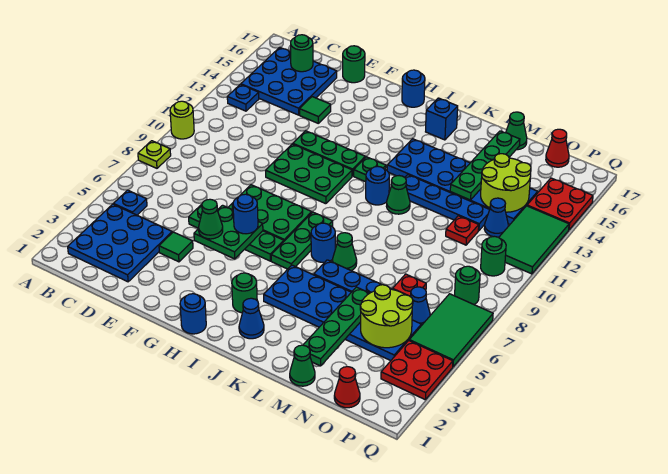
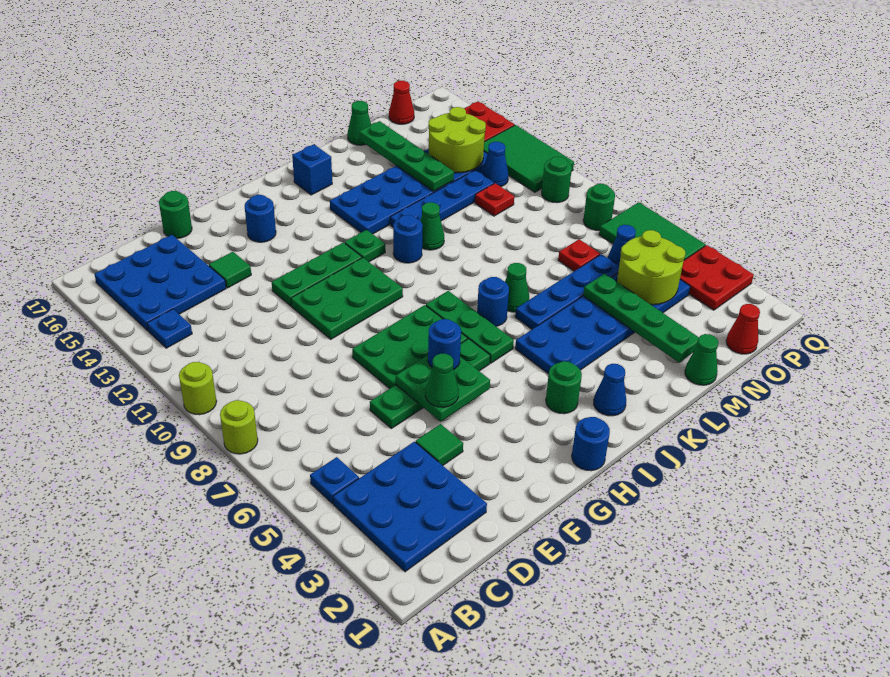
lime plate A8 level 1 -> lime round brick A8 level 1
green round brick C16 level 2 -> none
blue round brick H17 level 1 -> blue round brick G15 level 1

